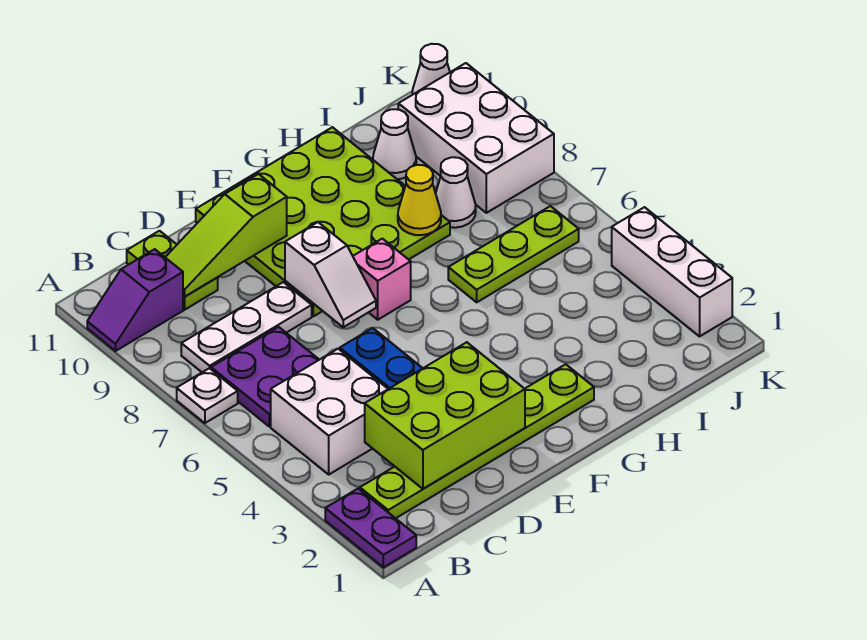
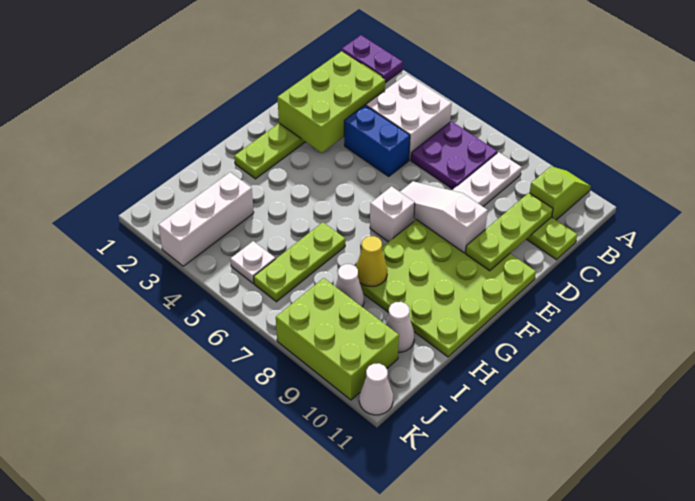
white plate A7 level 1 -> white plate J5 level 1
purple slope A10:B10 level 1 top B -> lime slope A10:B10 level 1 top B
lime slope C10:E10 level 2 top E -> lime plate C10:E10 level 2
white slope E7:E8 level 2 top 8 -> white slope E7:E9 level 2 top 9
pink brick F7 level 1 -> white brick F7 level 1
white brick J8:K10 level 1 -> lime brick J8:K10 level 1
white brick K2:K4 level 1 -> white brick I3:K3 level 1

